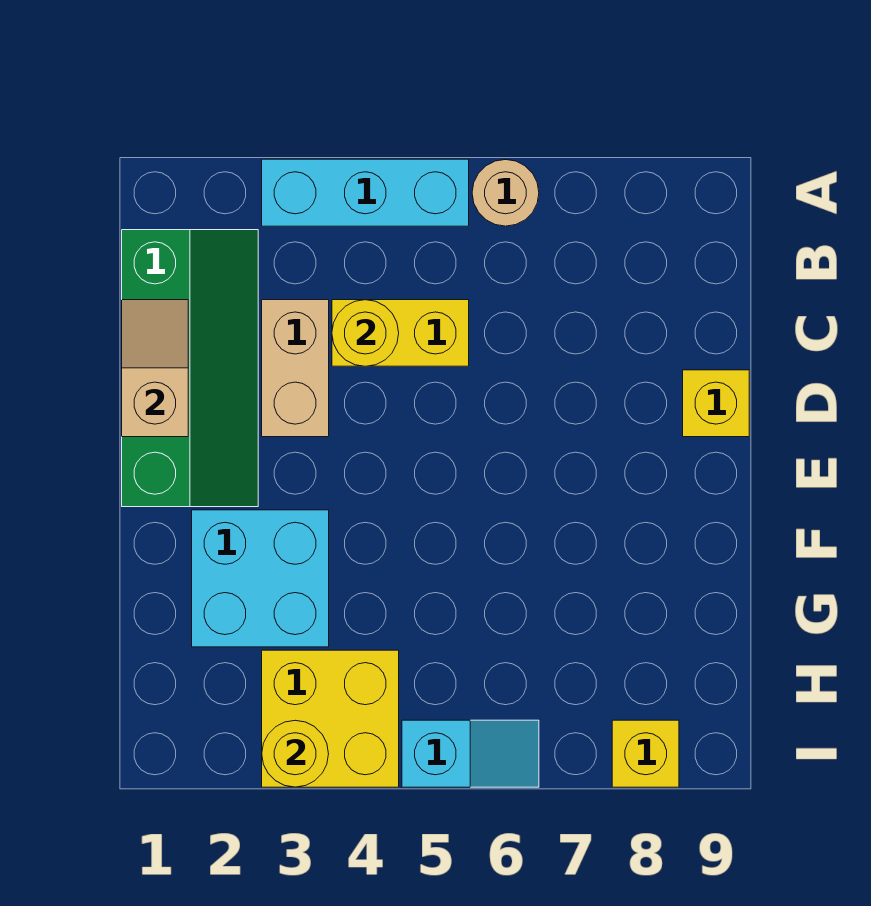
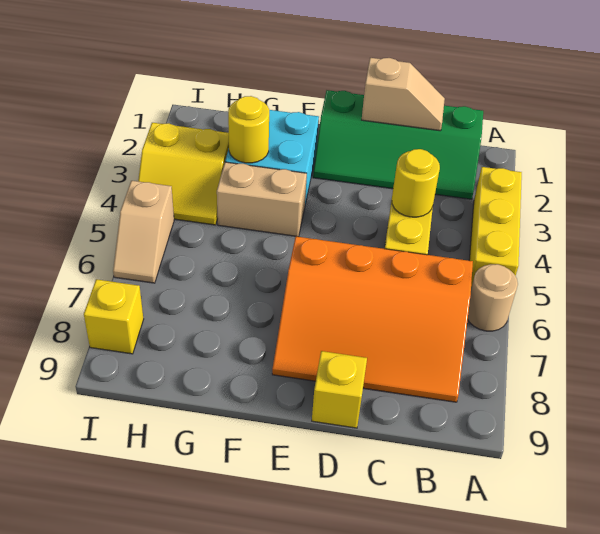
cyan brick A3:A5 level 1 -> yellow brick A3:A5 level 1
none -> orange slope B6:E8 level 1 top 6
tan brick C3:D3 level 1 -> tan brick F4:G4 level 1
yellow brick H3:I4 level 1 -> yellow slope H3:I4 level 1 top 3
yellow round brick I3 level 2 -> yellow round brick G3 level 2
cyan slope I5:I6 level 1 top 5 -> tan slope I5:I6 level 1 top 5

